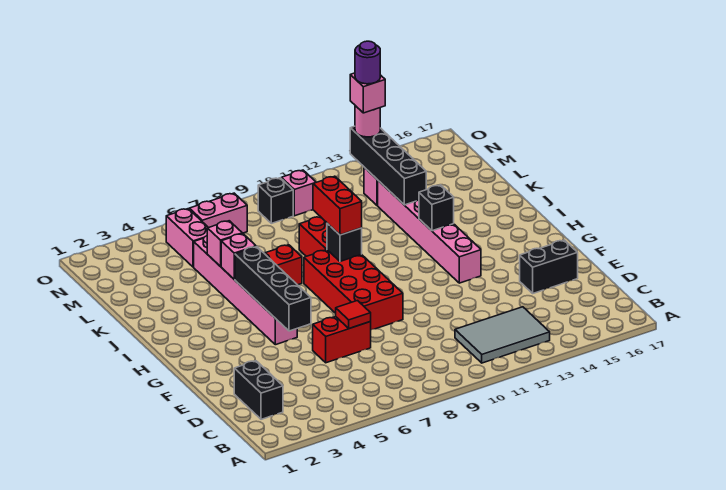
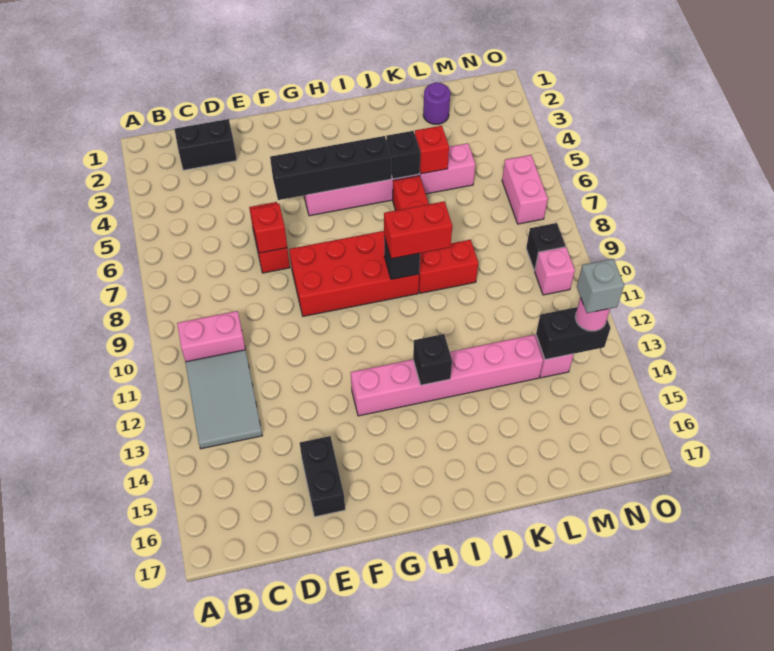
red tile E7 level 2 -> red brick E7 level 2
pink brick J5 level 2 -> black brick J5 level 2
pink brick K5 level 2 -> red brick K5 level 2
black brick K13:N13 level 2 -> black brick M13:N13 level 2
pink brick M5:N5 level 1 -> pink brick B10:C10 level 1
pink brick N13 level 4 -> grey brick N13 level 4
purple round brick N13 level 5 -> purple round brick L2 level 1

